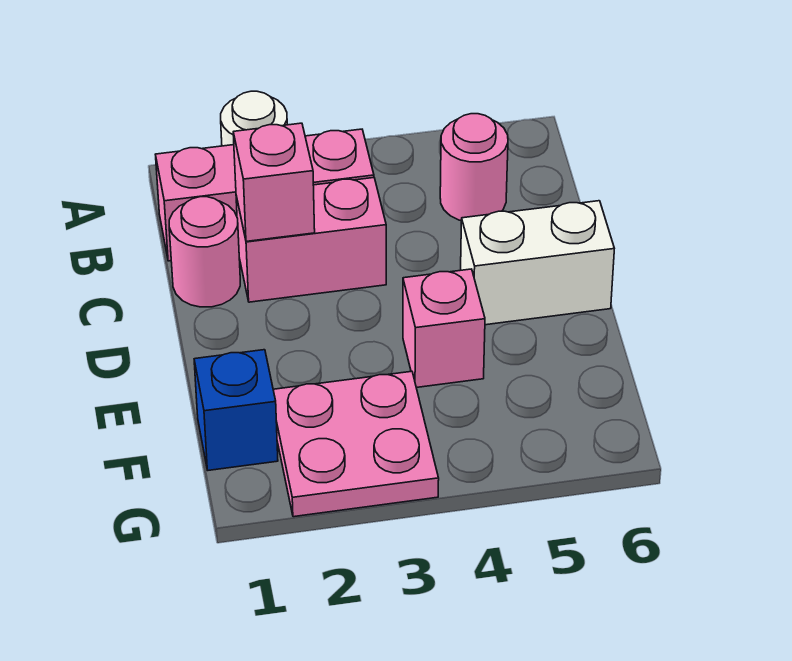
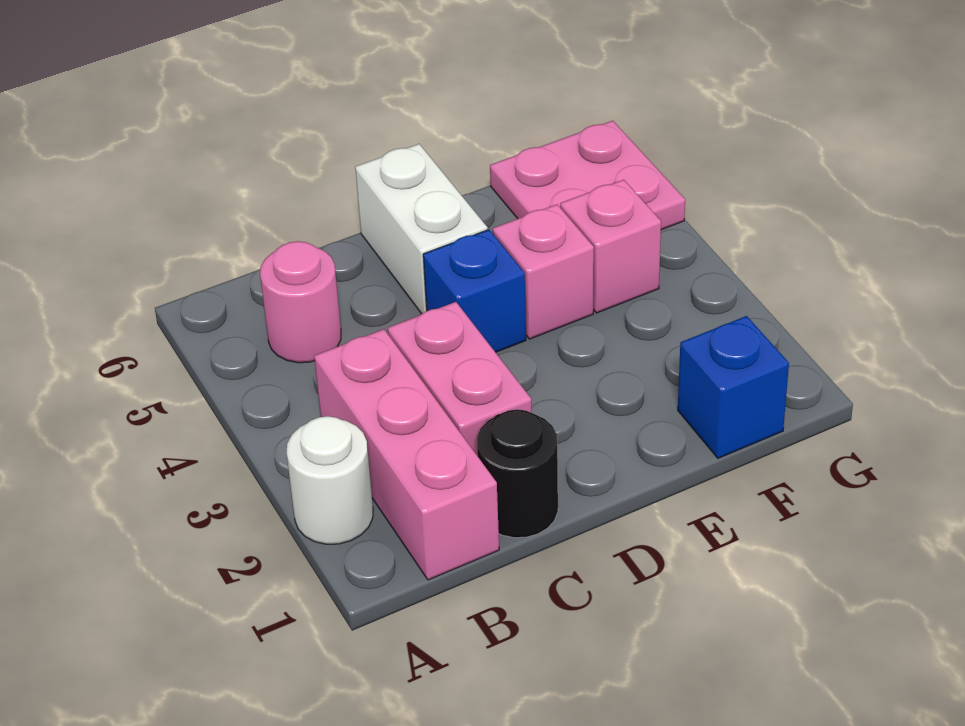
pink round brick C1 level 1 -> black round brick C1 level 1
pink brick C2 level 2 -> pink brick F4 level 1
none -> blue brick D4 level 1
pink plate F2:G3 level 1 -> pink plate F5:G6 level 1

